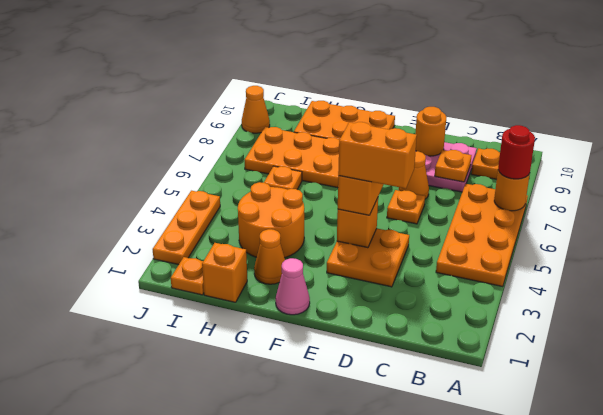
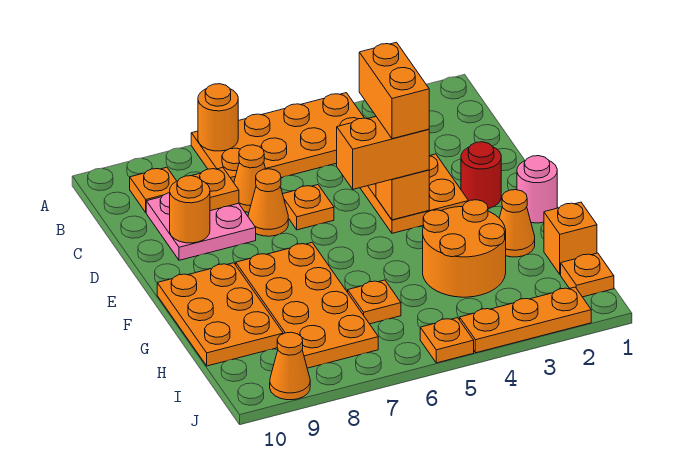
red round brick A7 level 3 -> red round brick E2 level 1
none -> orange cone C7 level 1
pink cone F1 level 1 -> pink round brick F1 level 1
none -> orange plate J5 level 1

